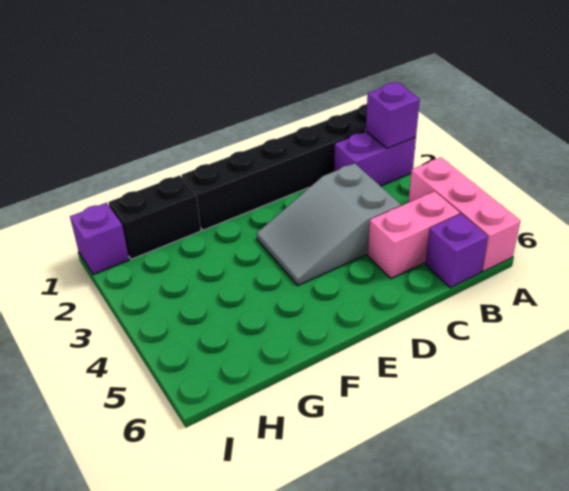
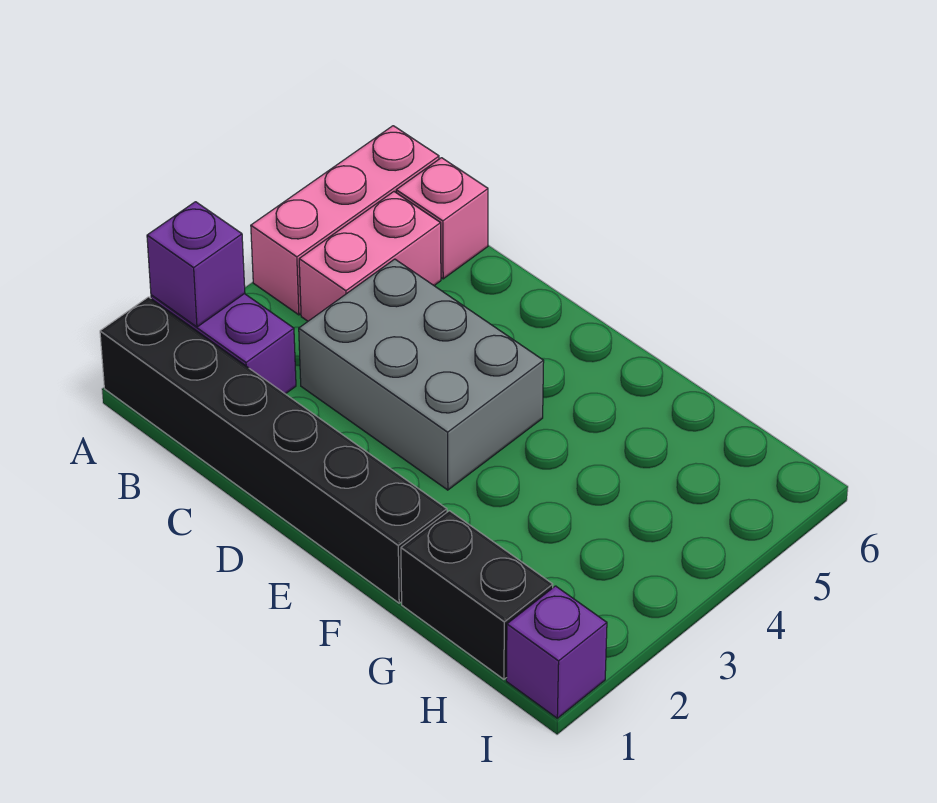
pink brick B5:C5 level 1 -> pink brick B4:B5 level 1
purple brick B6 level 1 -> pink brick B6 level 1
grey slope C3:E4 level 1 top C -> grey brick C3:E4 level 1

